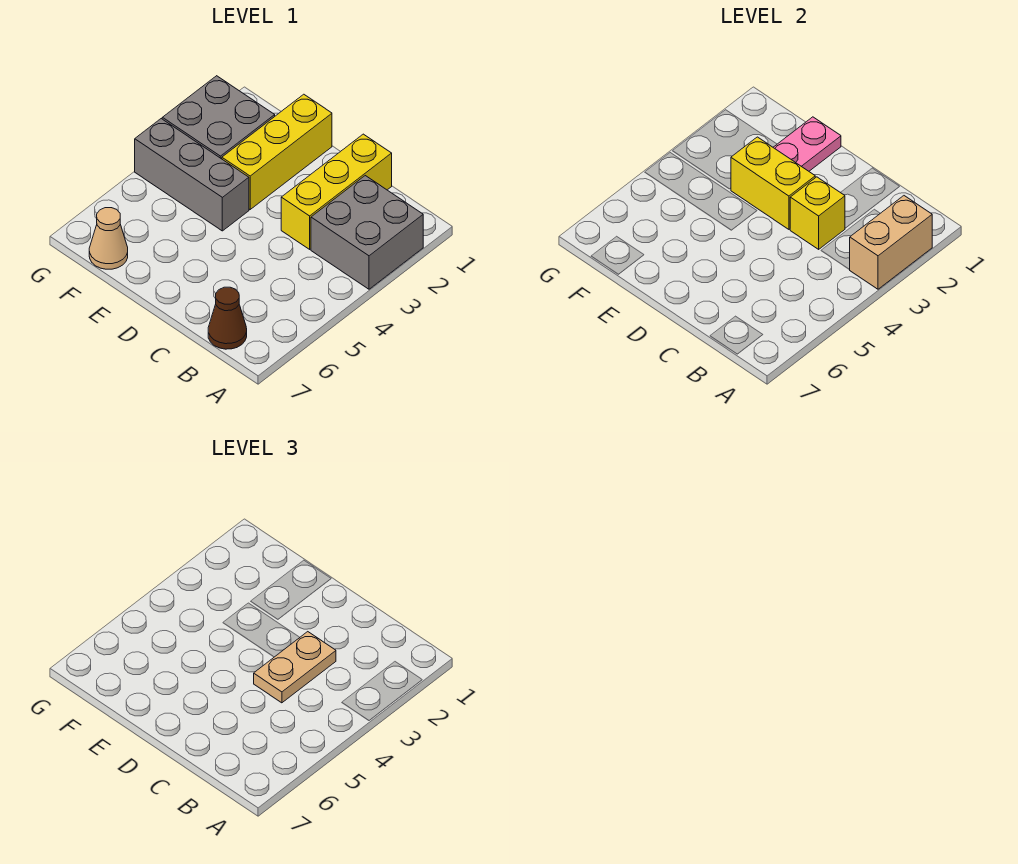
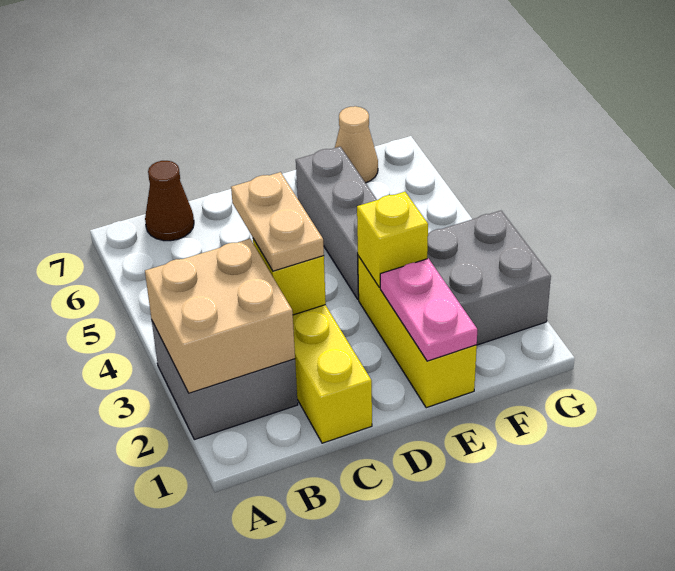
tan brick A2:A3 level 2 -> tan brick A2:B3 level 2
yellow brick D3:E3 level 2 -> yellow brick E3 level 2
grey brick E4:G4 level 1 -> grey brick E4:E6 level 1

